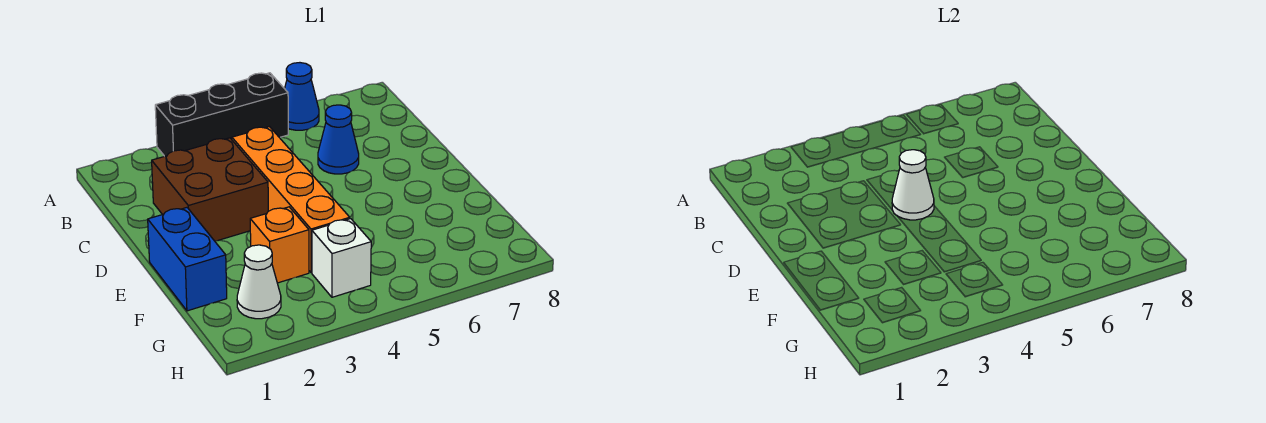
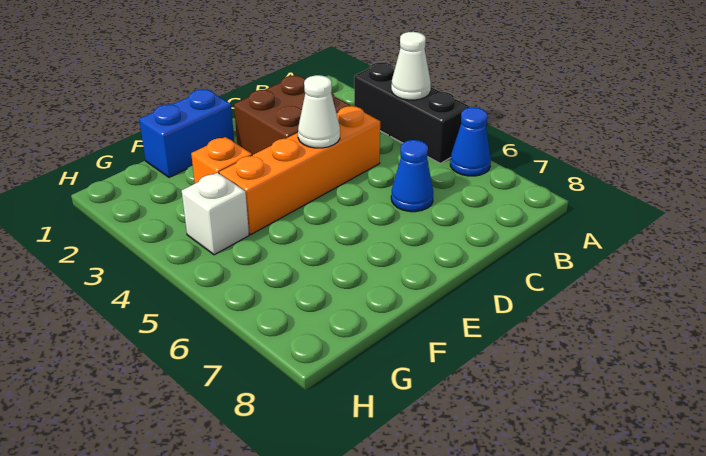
white cone G2 level 1 -> white cone A4 level 2

